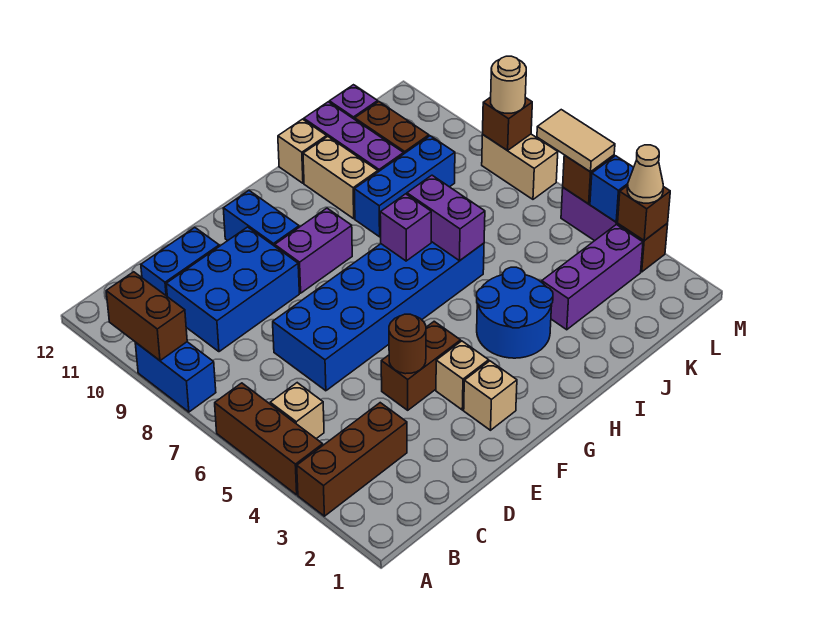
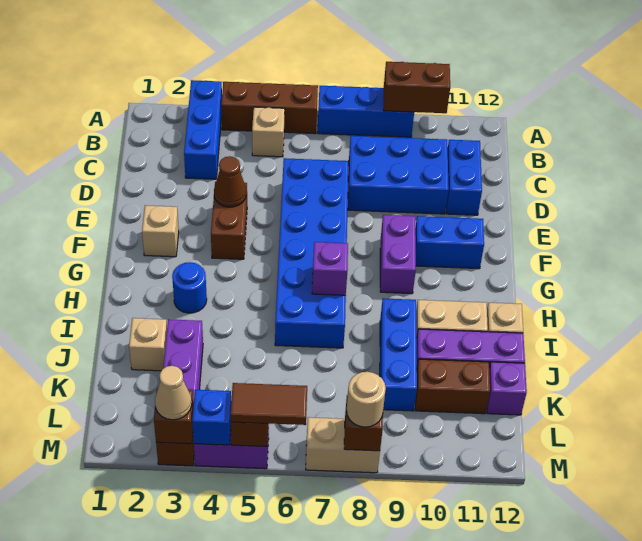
brown brick A3:C3 level 1 -> blue brick A3:C3 level 1
blue brick A8:A9 level 1 -> blue brick A7:A9 level 1
blue brick C9:E10 level 1 -> blue brick C8:D10 level 1
brown round brick E4 level 2 -> brown cone E4 level 2
tan brick F3 level 1 -> tan brick J2 level 1
blue round brick H3:I4 level 1 -> blue round brick H3 level 1
purple brick I6:I7 level 2 -> none
tan tile M5:M6 level 3 -> brown tile M5:M6 level 3

